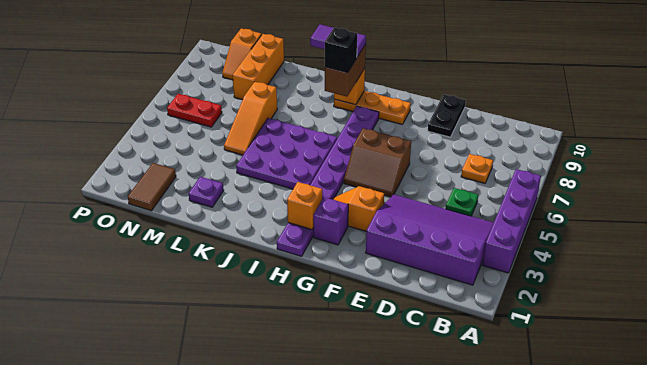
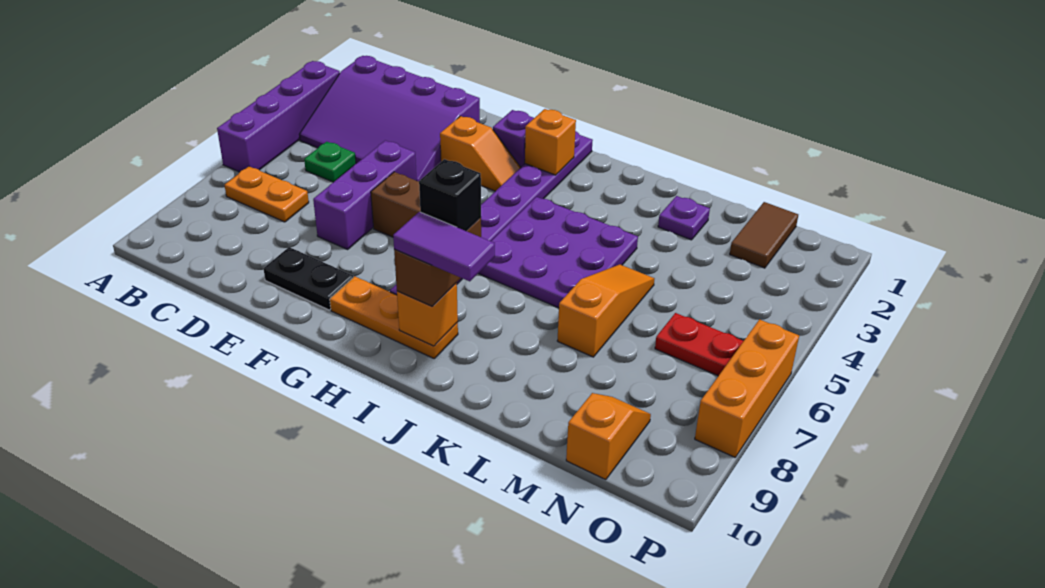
orange plate C7 level 1 -> orange plate B7:C7 level 1
none -> purple brick E5:E7 level 1
black plate E9:E10 level 1 -> black plate E9:F9 level 1
orange brick M8:M10 level 1 -> orange brick P6:P8 level 1

